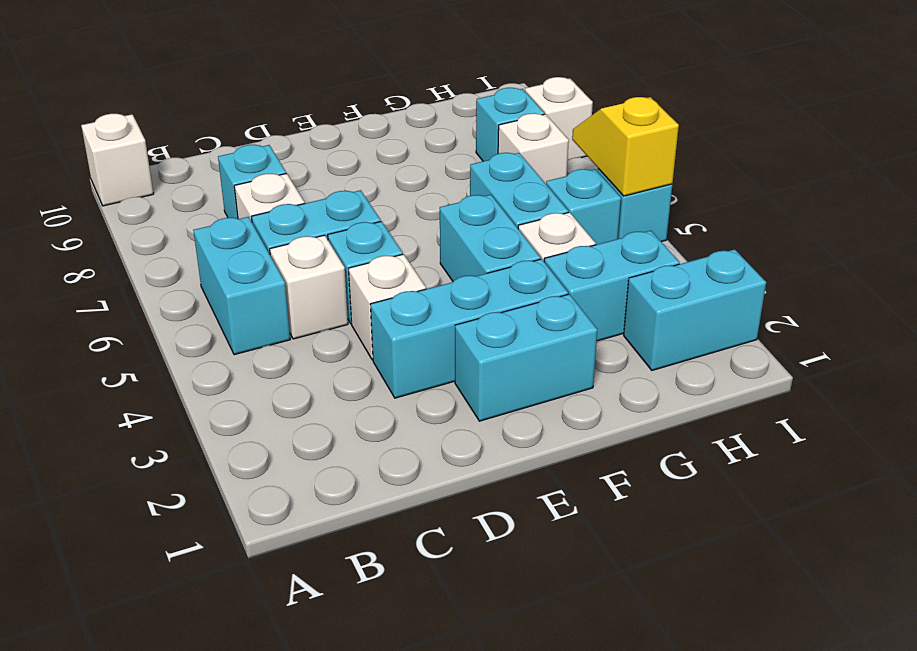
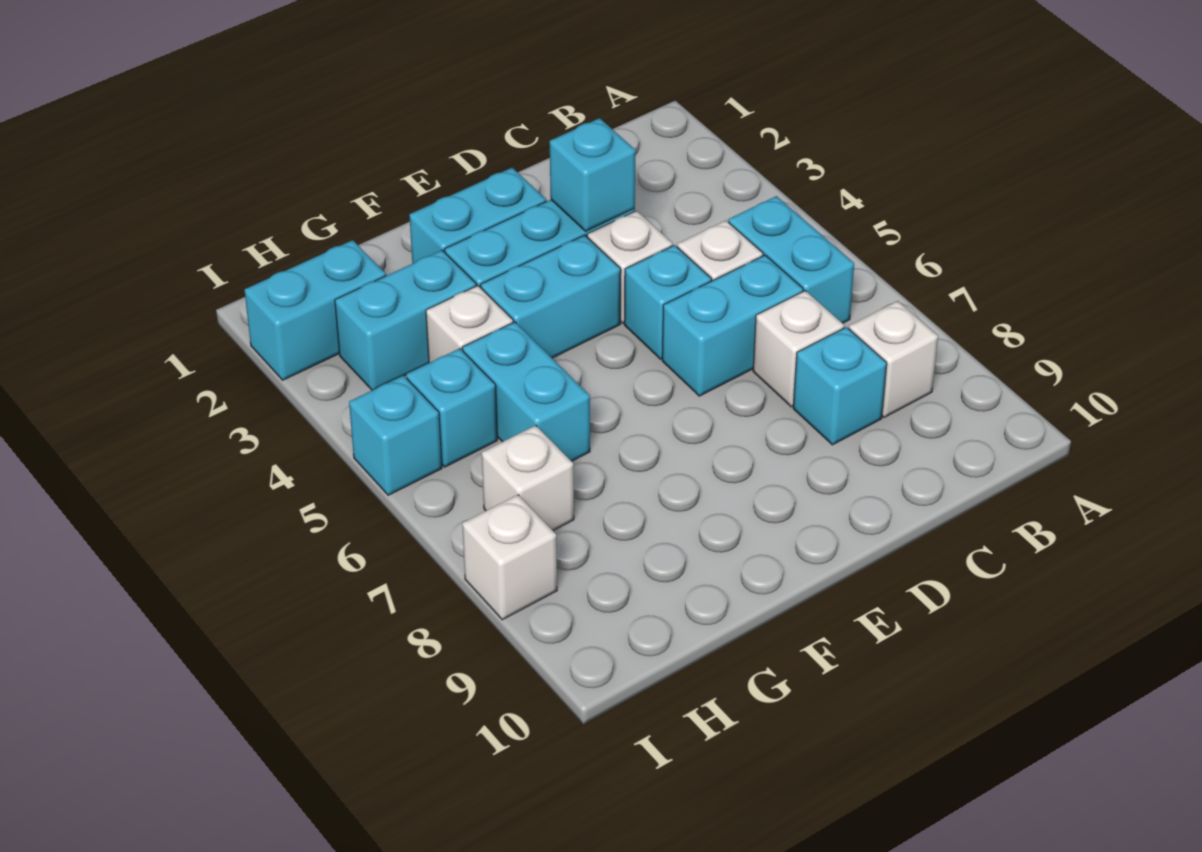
white brick A10 level 1 -> white brick B8 level 1
cyan brick F4:F5 level 1 -> cyan brick E4:F4 level 1
cyan brick H8 level 1 -> cyan brick D3 level 2
yellow slope I5:I6 level 2 top 5 -> none

